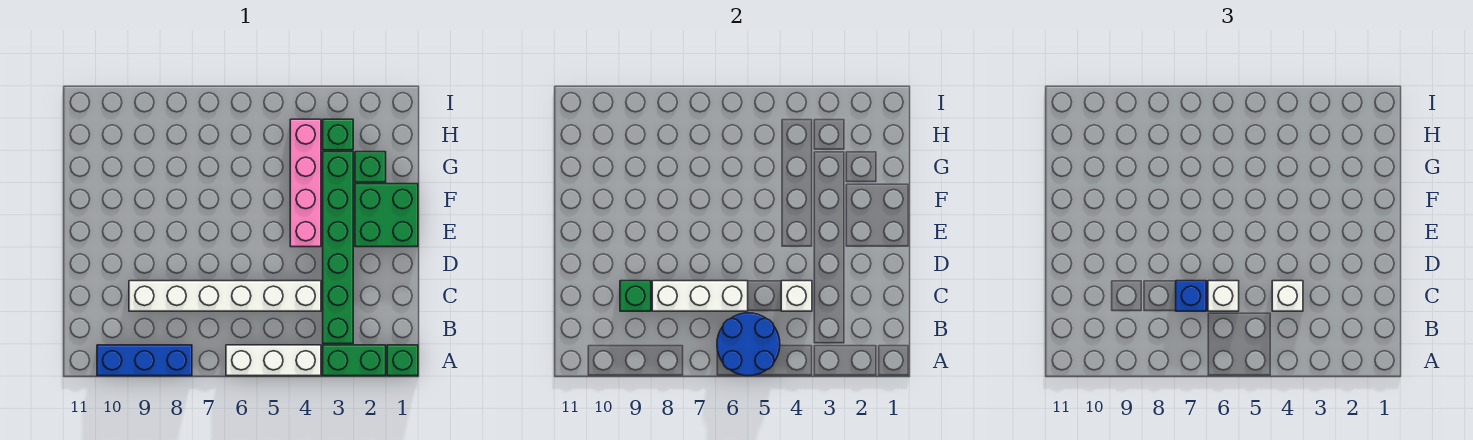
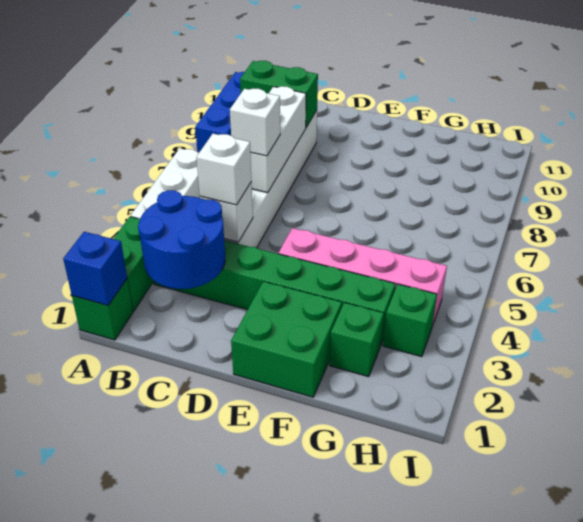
blue round brick A5:B6 level 2 -> blue round brick B2:C3 level 2
blue brick C7 level 3 -> blue brick A1 level 2
green brick C9 level 2 -> green brick B9:C9 level 2

